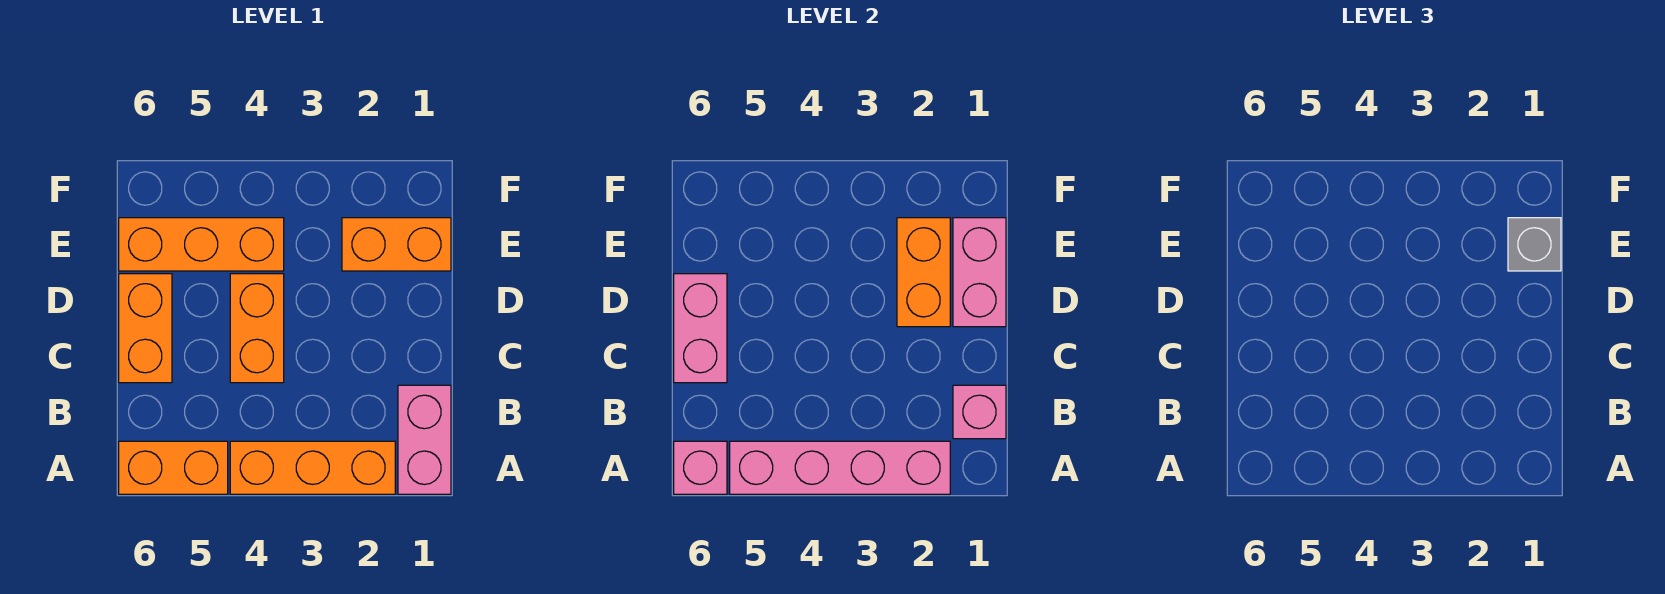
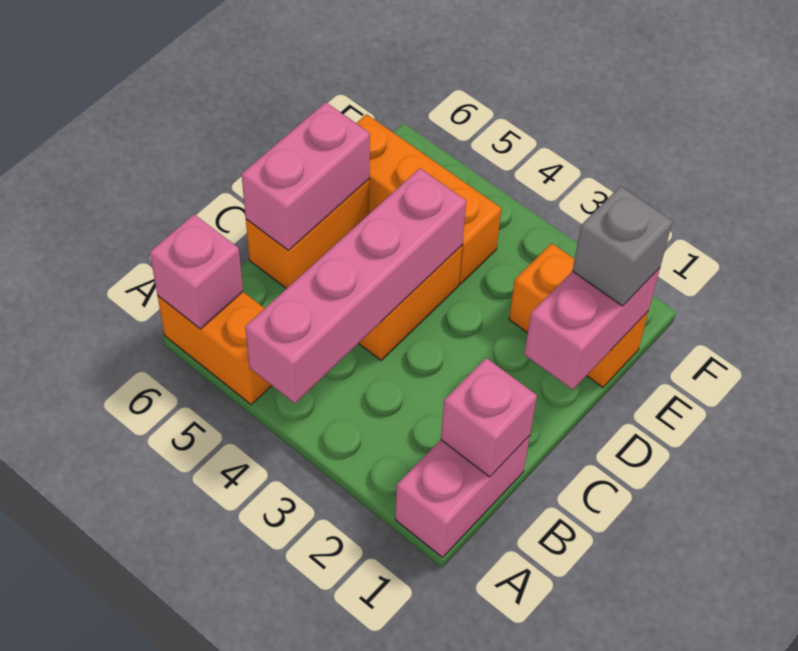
orange brick A2:A4 level 1 -> none
pink brick A2:A5 level 2 -> pink brick A4:D4 level 2
orange brick D2:E2 level 2 -> none

